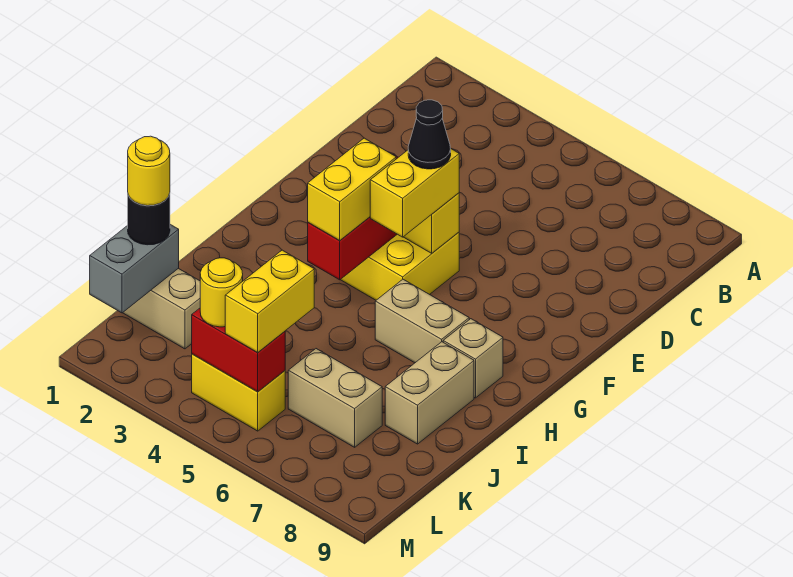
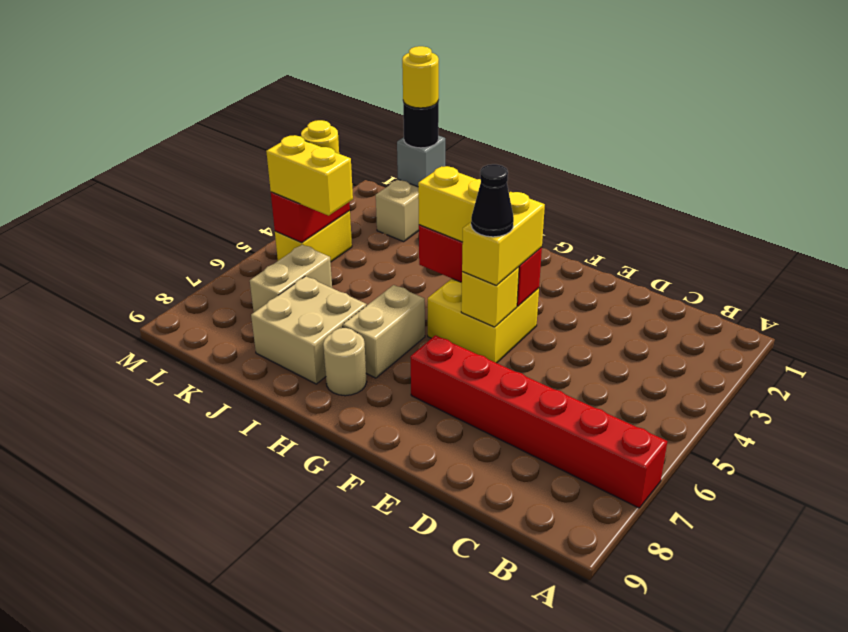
none -> red brick A7:F7 level 1
yellow brick F5:G5 level 3 -> yellow brick F4:F5 level 3
tan brick H8 level 1 -> tan round brick H8 level 1
tan brick I8:J8 level 1 -> tan brick I7:J8 level 1
grey brick K1:L1 level 2 -> grey brick K1 level 2

